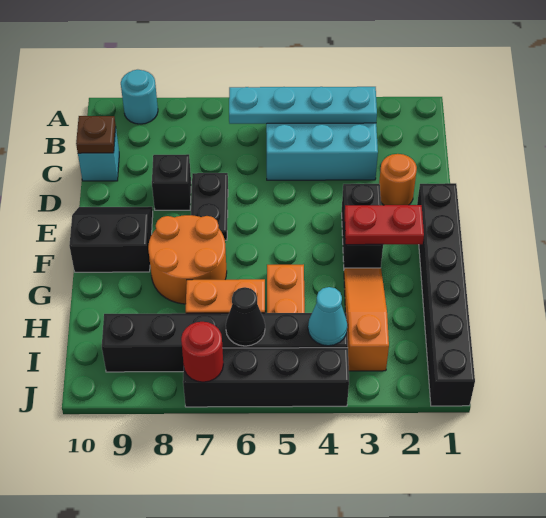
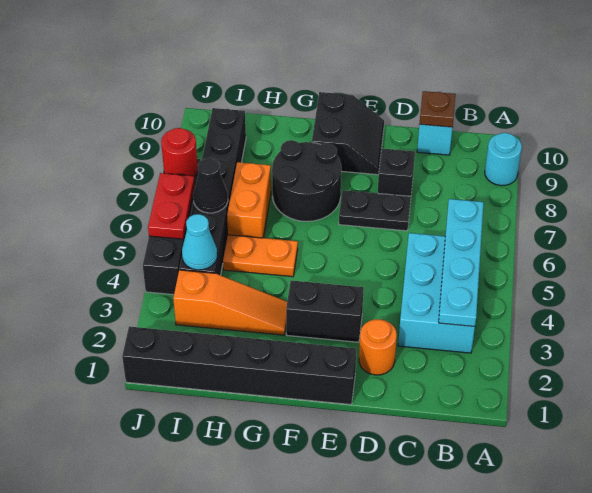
red plate F2:F3 level 2 -> red plate J5:J6 level 2
orange round brick F7:G8 level 1 -> black round brick F7:G8 level 1

